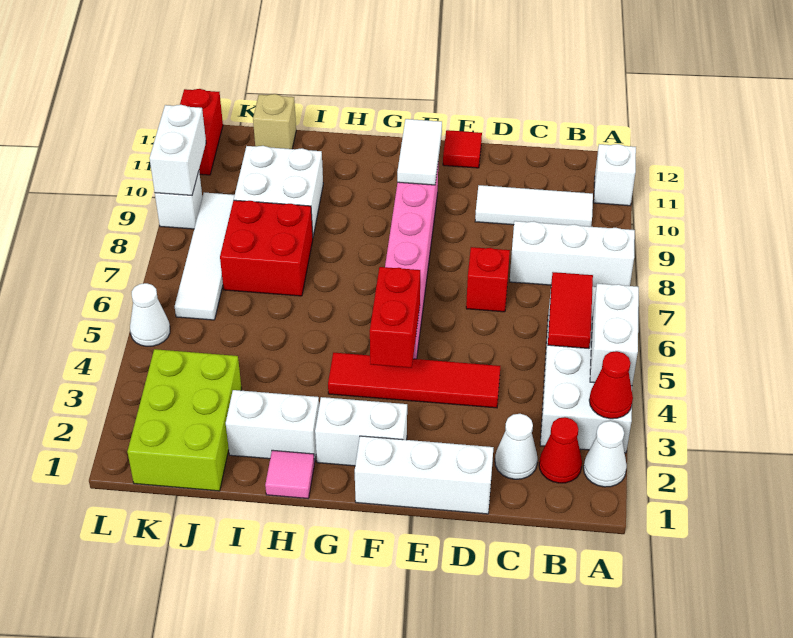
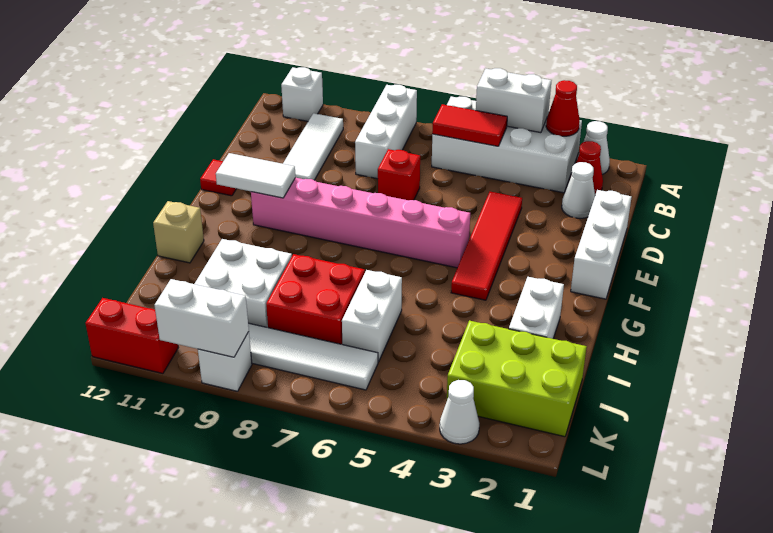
white brick F2:G2 level 1 -> white brick I6:J6 level 1
red brick F4:F5 level 2 -> none
pink tile H1 level 1 -> none
tan brick J12 level 1 -> tan brick H12 level 1
white cone L5 level 1 -> white cone L3 level 1

